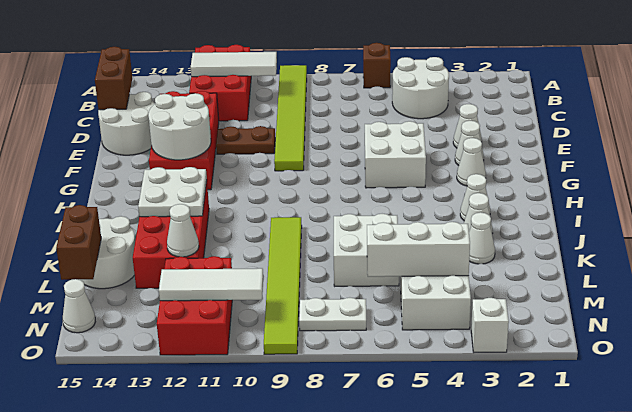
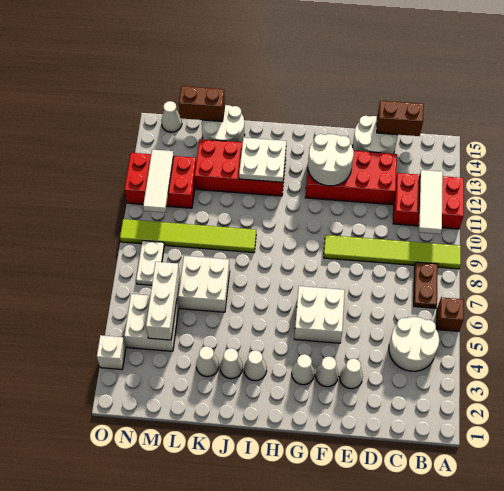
brown plate E10:E11 level 1 -> brown plate B7:B8 level 1
white cone L12 level 2 -> none

